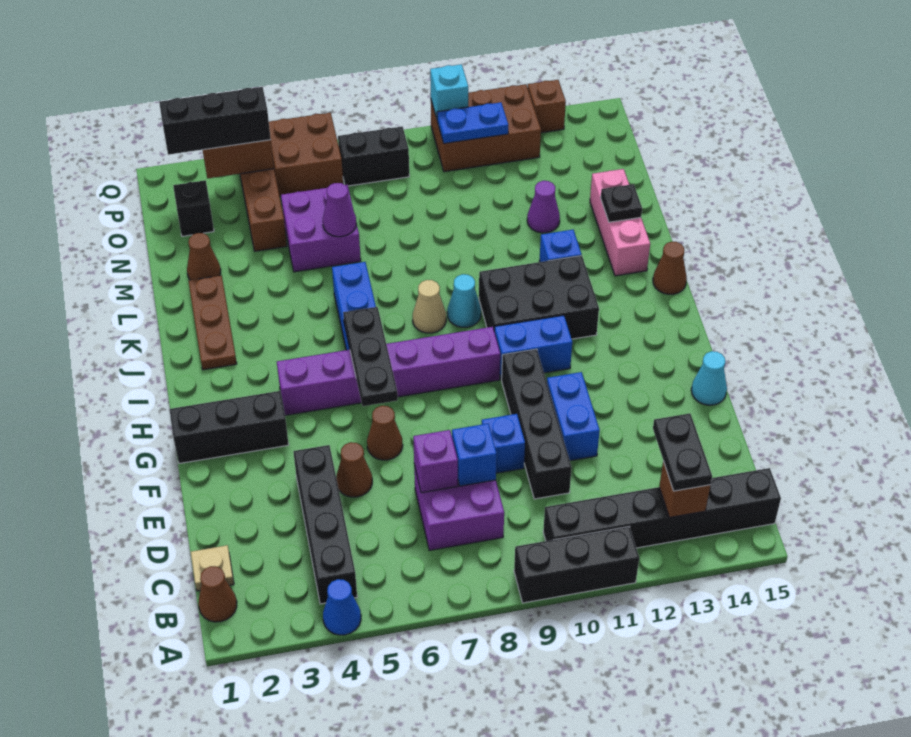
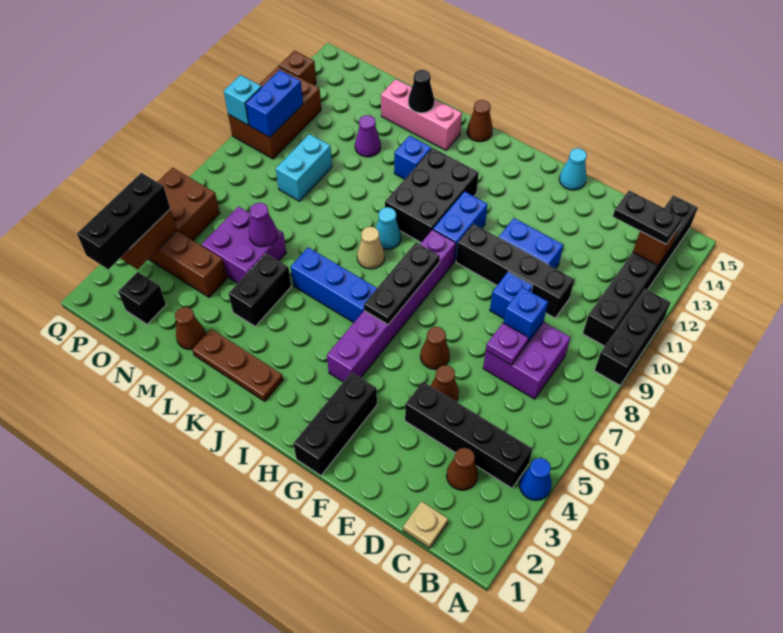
brown cone B1 level 1 -> brown cone C3 level 1
purple brick D7 level 2 -> purple plate D7 level 2
black plate G6:I6 level 2 -> black plate H6:H8 level 2
black plate L14 level 2 -> black cone L14 level 2
none -> cyan brick N9:N10 level 1
black brick P7:P8 level 1 -> black brick L4:L5 level 1
blue plate P10:P11 level 2 -> blue brick P10:P11 level 2

